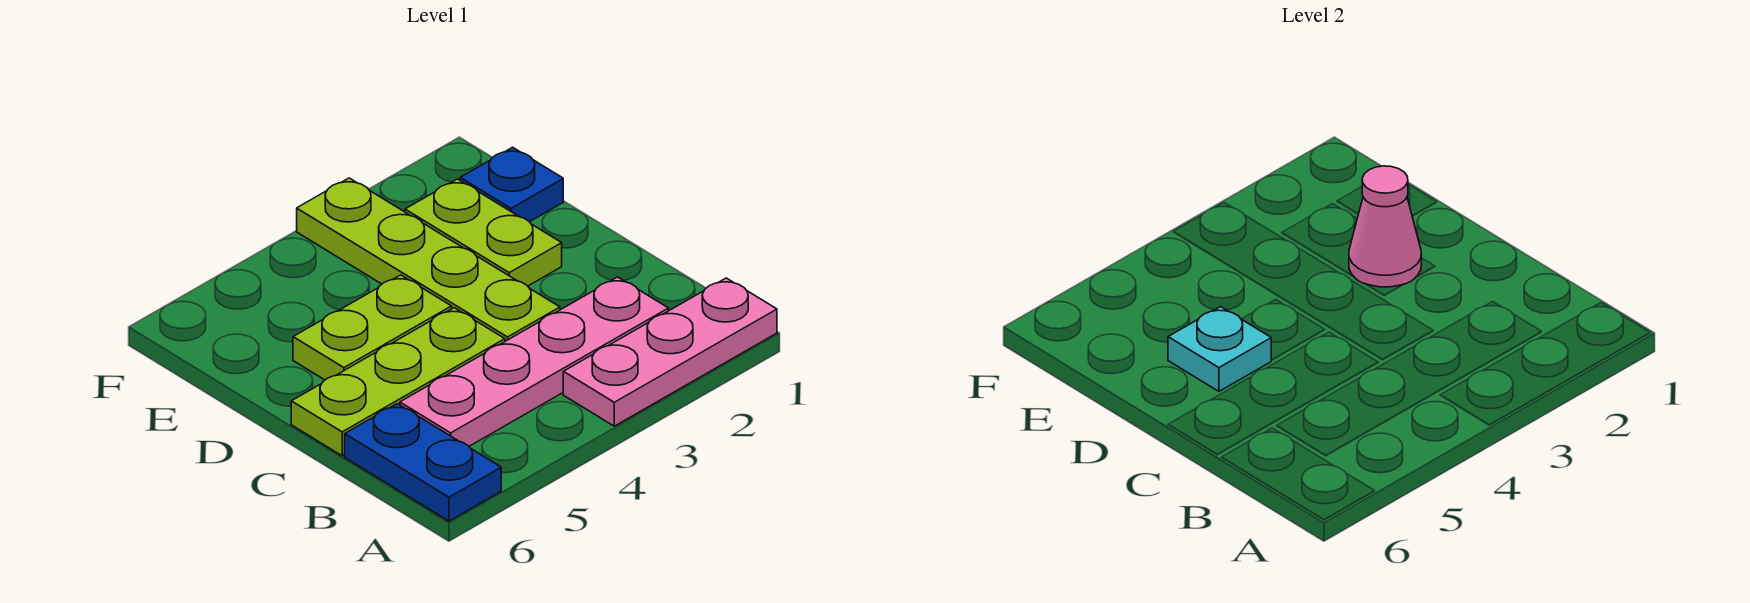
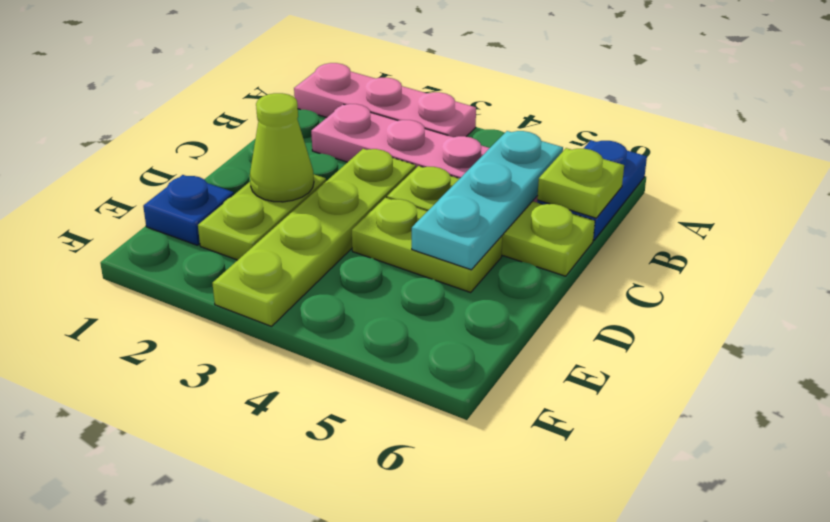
none -> lime plate B6 level 2
pink cone D2 level 2 -> lime cone D2 level 2
cyan plate D5 level 2 -> cyan plate B5:D5 level 2

